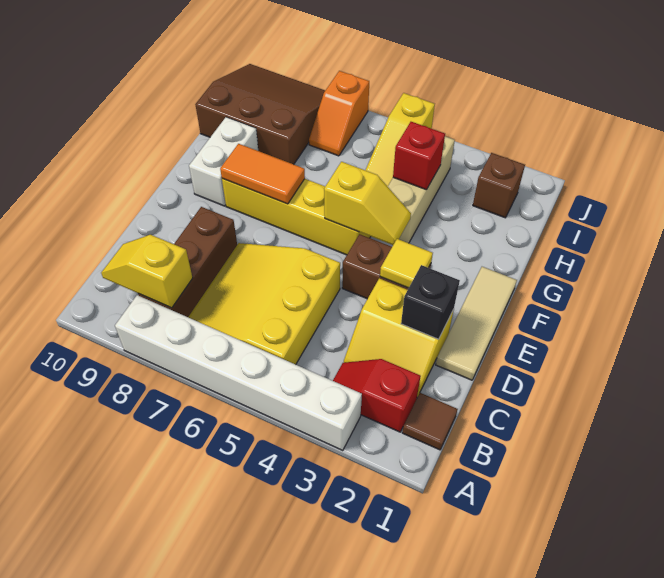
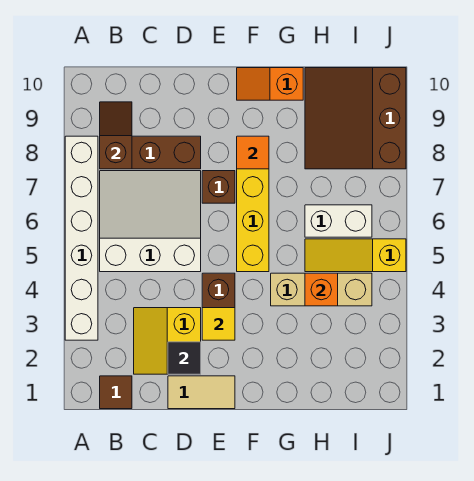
red slope B2:B3 level 1 top 2 -> none
yellow slope B5:D7 level 1 top 5 -> white slope B5:D7 level 1 top 5
yellow slope B8:B9 level 2 top 8 -> brown slope B8:B9 level 2 top 8
tan tile D1:F1 level 1 -> tan tile D1:E1 level 1
black brick D2 level 2 -> black tile D2 level 2
yellow slope F4:F5 level 2 top 5 -> none
orange tile F7:F8 level 2 -> orange tile F8 level 2
white brick F9:G9 level 1 -> white brick H6:I6 level 1
red brick H4 level 2 -> orange brick H4 level 2
brown slope H8:J10 level 1 top H -> brown slope H8:J10 level 1 top J
brown brick I2 level 1 -> brown brick E7 level 1
orange slope I7:J7 level 1 top J -> orange slope F10:G10 level 1 top G

